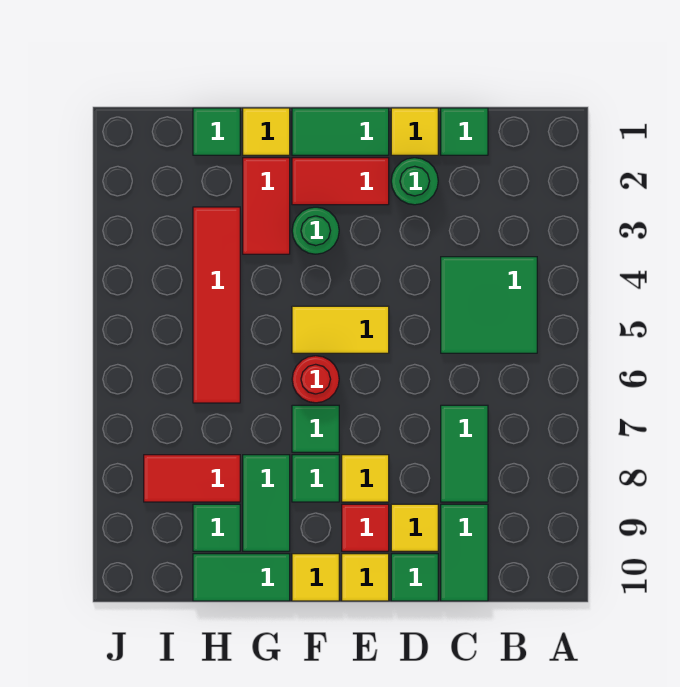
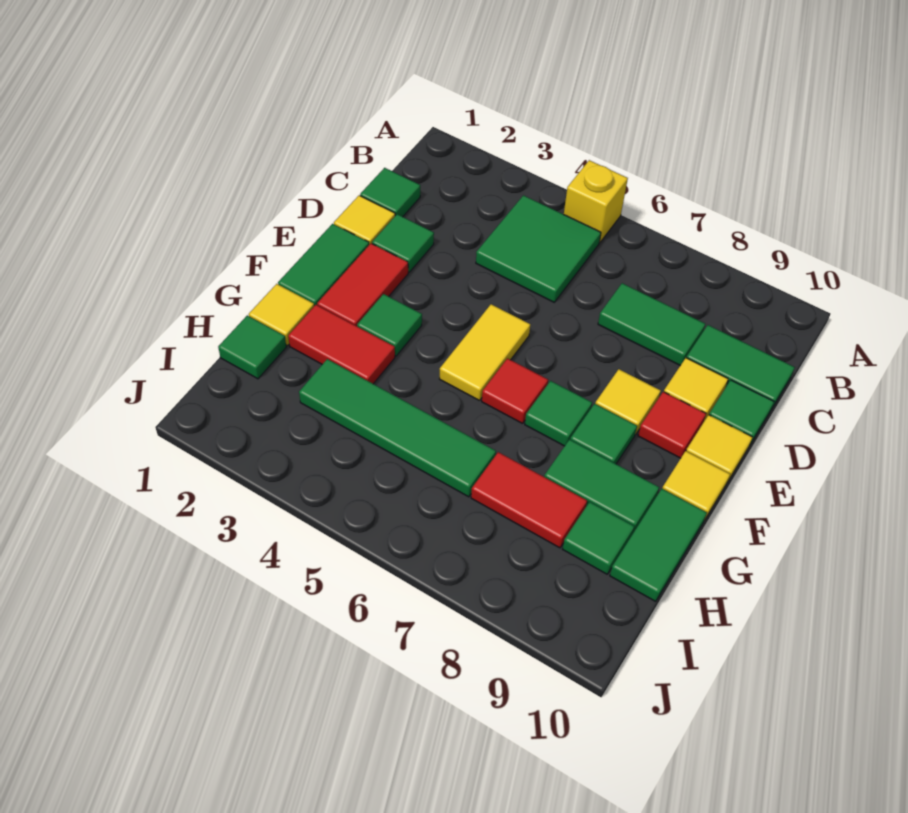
none -> yellow brick A5 level 1
green round brick D2 level 1 -> green tile D2 level 1
green round brick F3 level 1 -> green tile F3 level 1
red round brick F6 level 1 -> red tile F6 level 1
red tile H3:H6 level 1 -> green tile H3:H6 level 1
red tile H8:I8 level 1 -> red tile H7:H8 level 1

